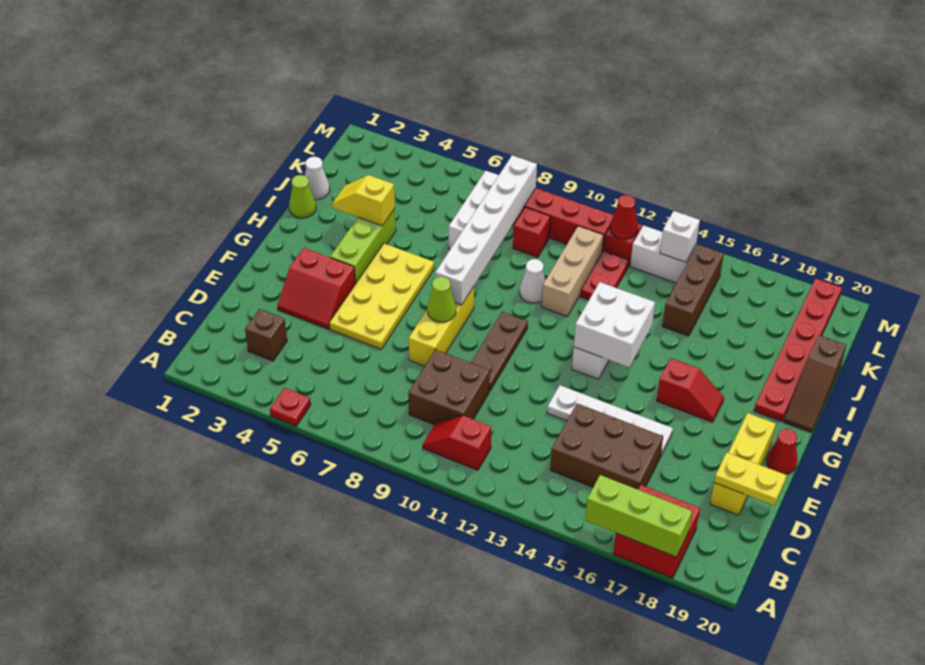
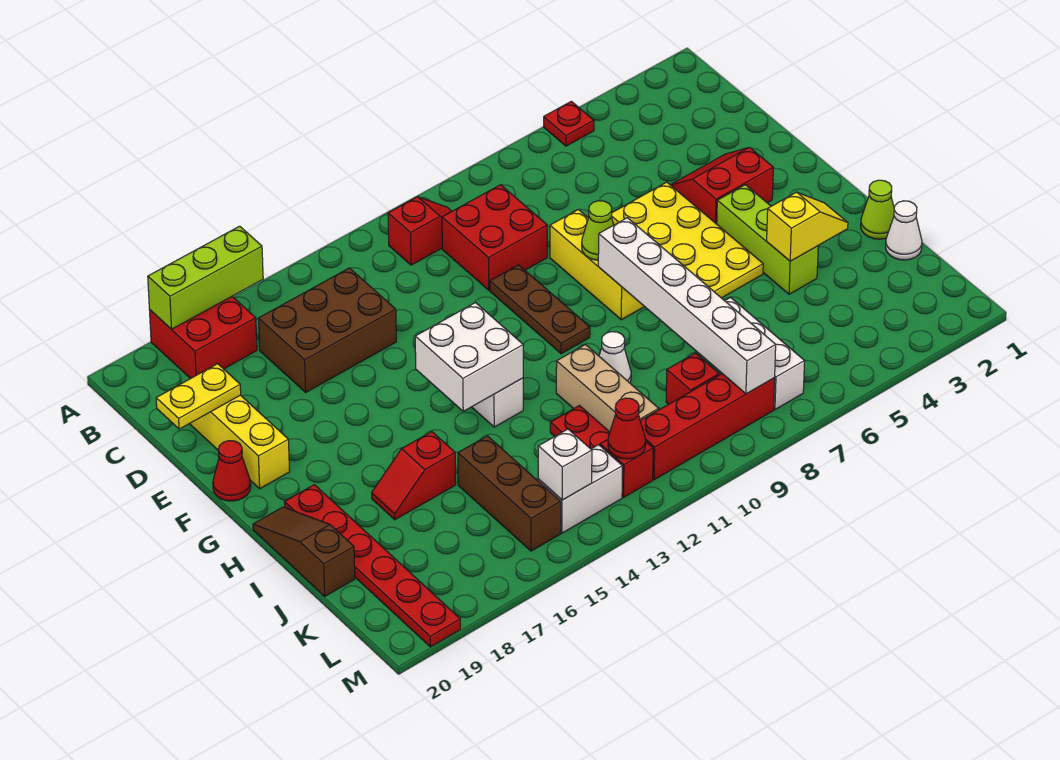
brown brick C3 level 1 -> none
brown brick C9:D10 level 1 -> red brick C9:D10 level 1
white plate E13:E16 level 1 -> none
red slope G16:G17 level 1 top 16 -> red slope I16:I17 level 1 top 16

